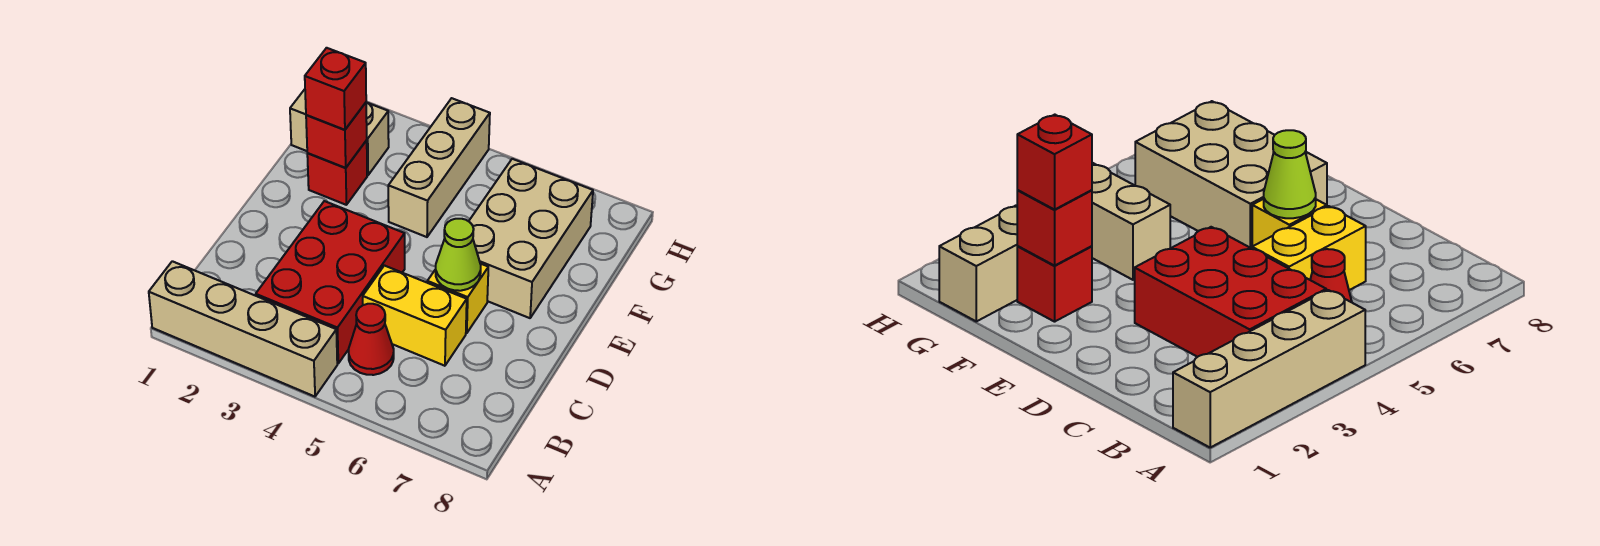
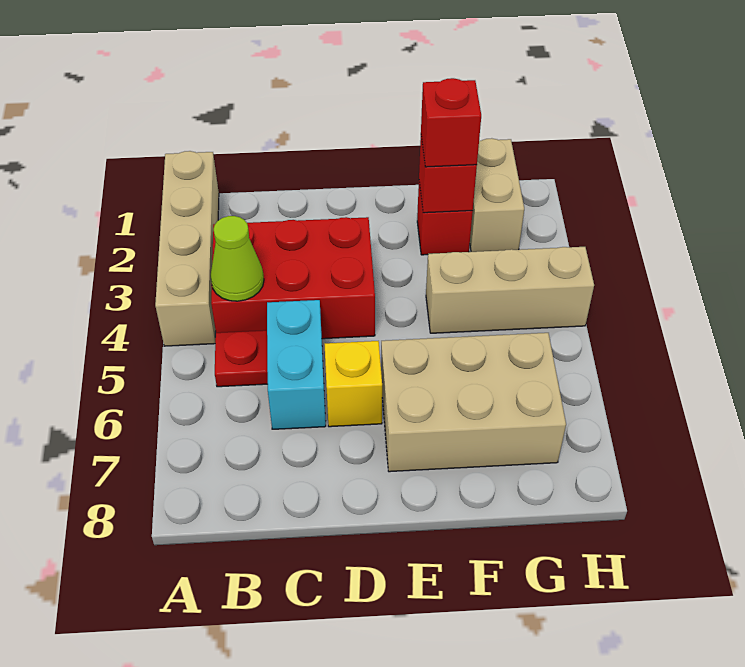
red cone B5 level 1 -> red plate B5 level 1
yellow brick C5:C6 level 1 -> cyan brick C5:C6 level 1
lime cone D6 level 2 -> lime cone B4 level 2

